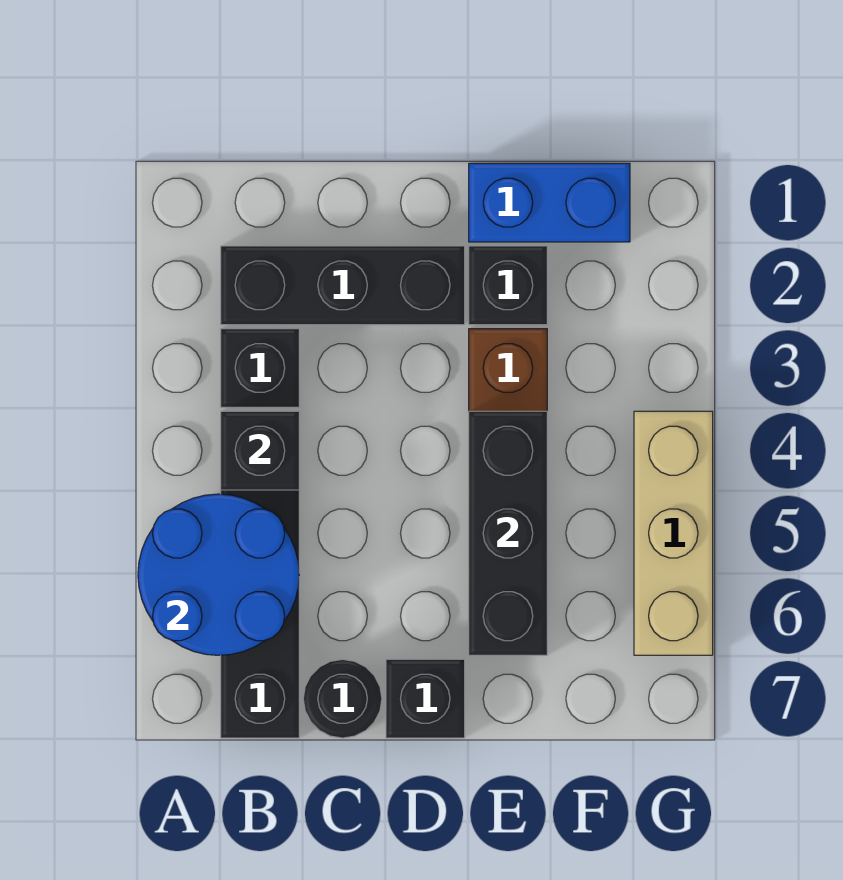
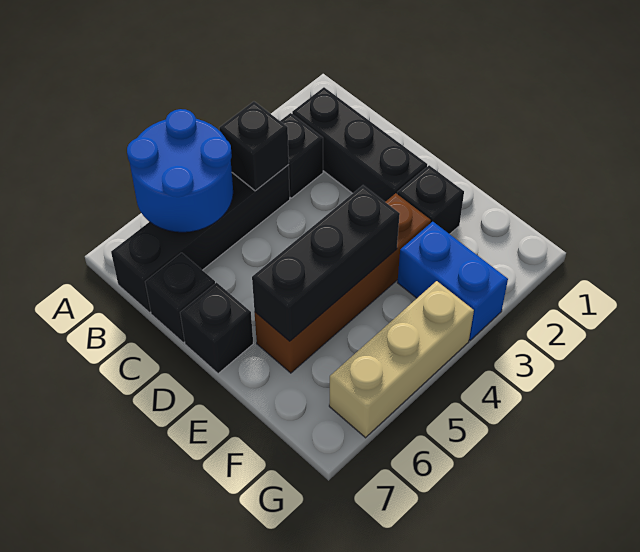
black round brick C7 level 1 -> black brick C7 level 1
blue brick E1:F1 level 1 -> blue brick F3:G3 level 1

